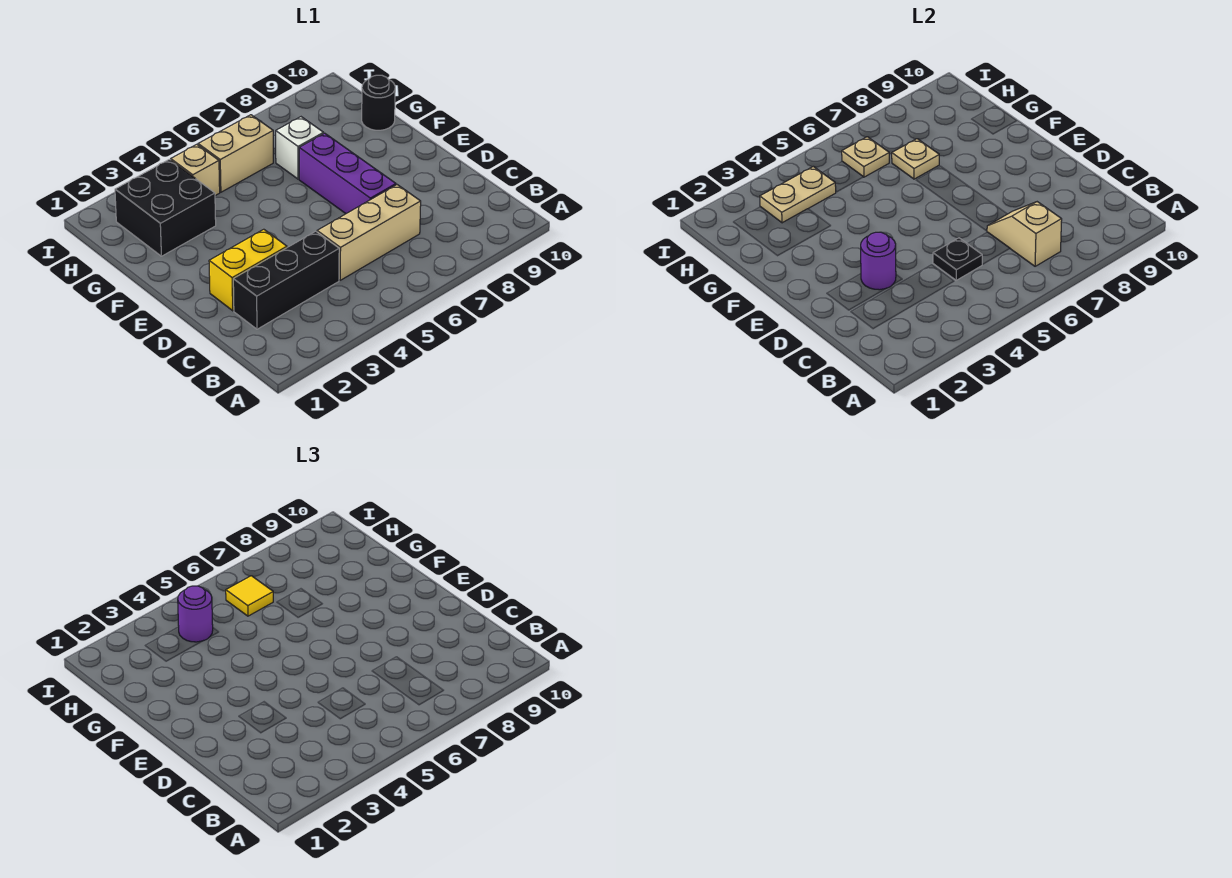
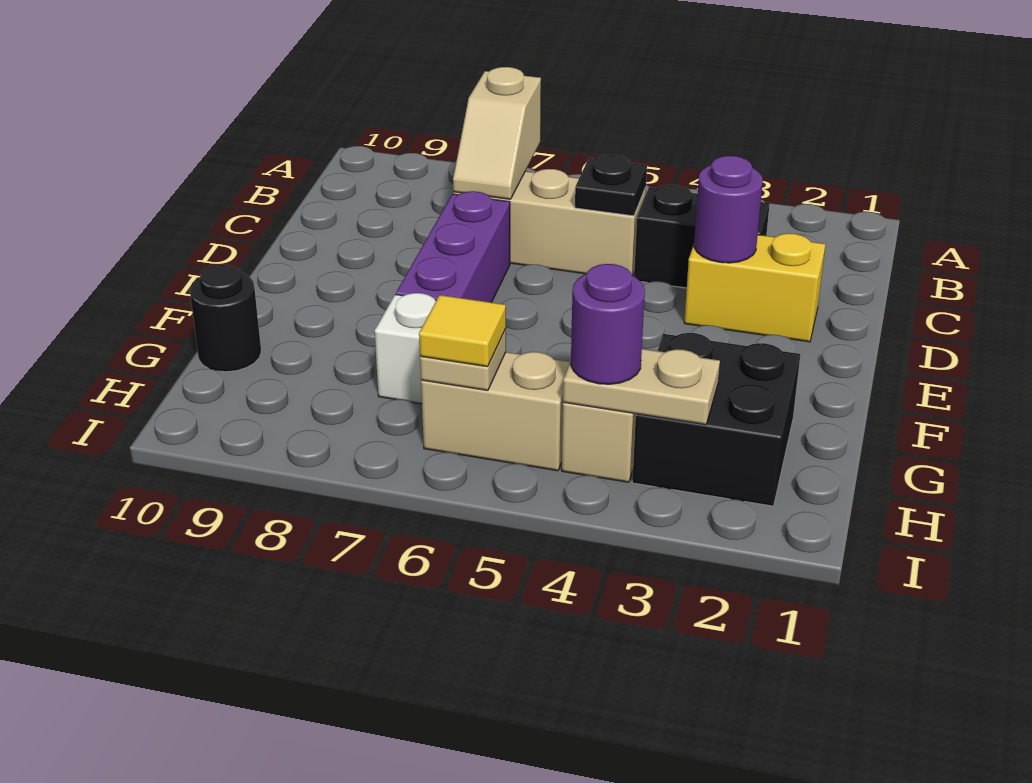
black brick C2:C4 level 1 -> black brick C3:C4 level 1
tan plate G7 level 2 -> none

